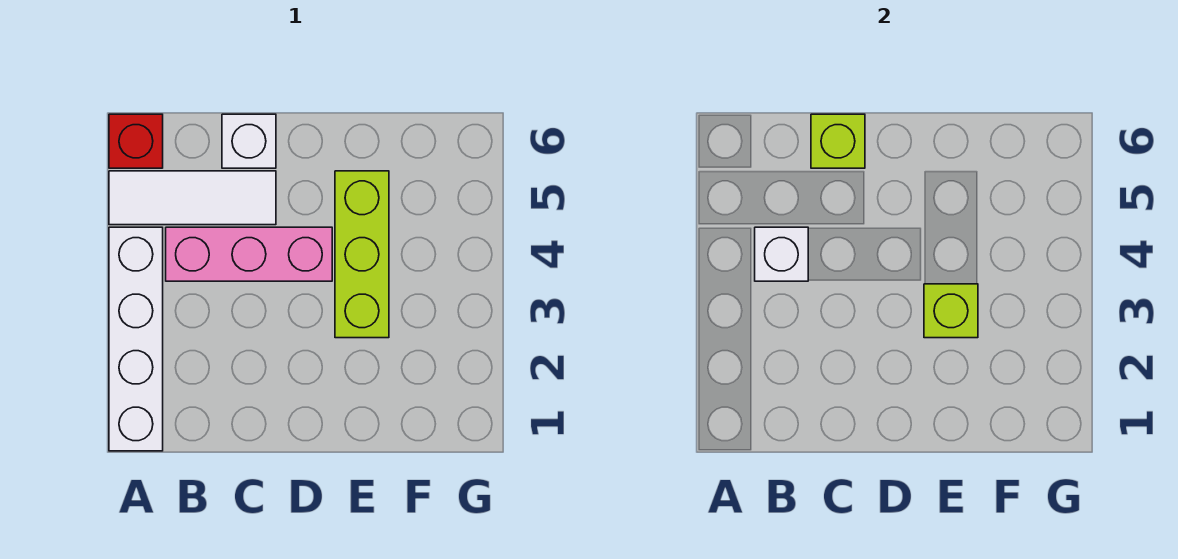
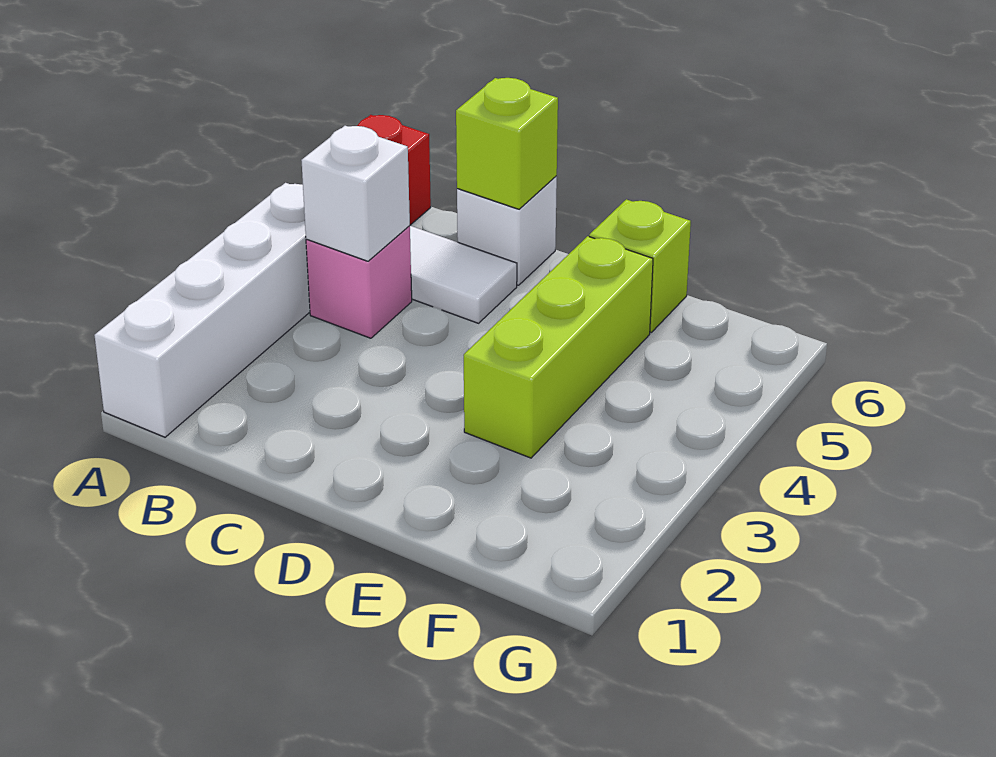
pink brick B4:D4 level 1 -> pink brick B4 level 1
lime brick E3 level 2 -> lime brick E6 level 1

